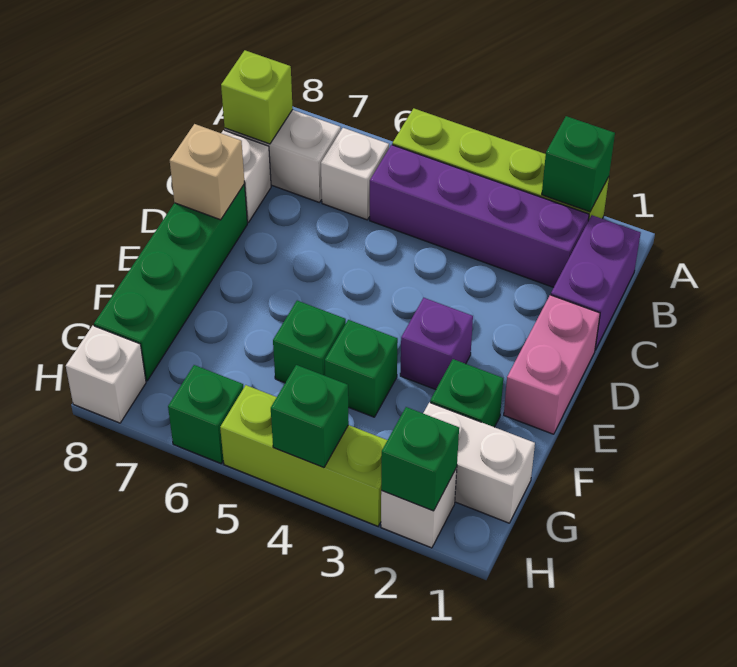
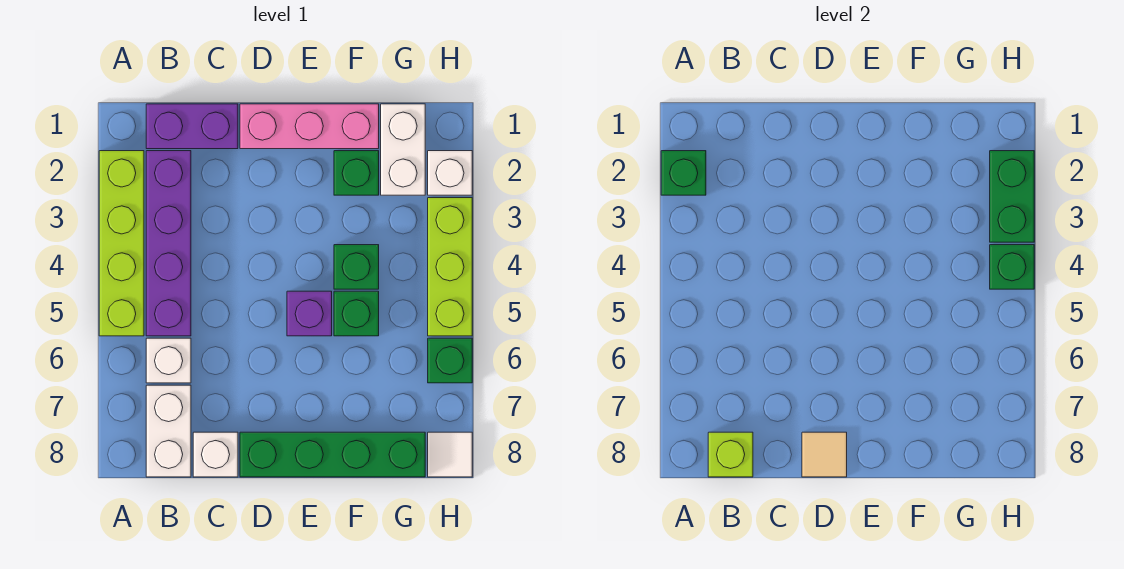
pink brick D1:E1 level 1 -> pink brick D1:F1 level 1
tan brick D8 level 2 -> tan tile D8 level 2
purple brick E3 level 1 -> purple brick E5 level 1
green brick H2 level 2 -> green brick H2:H3 level 2
white brick H8 level 1 -> white tile H8 level 1

